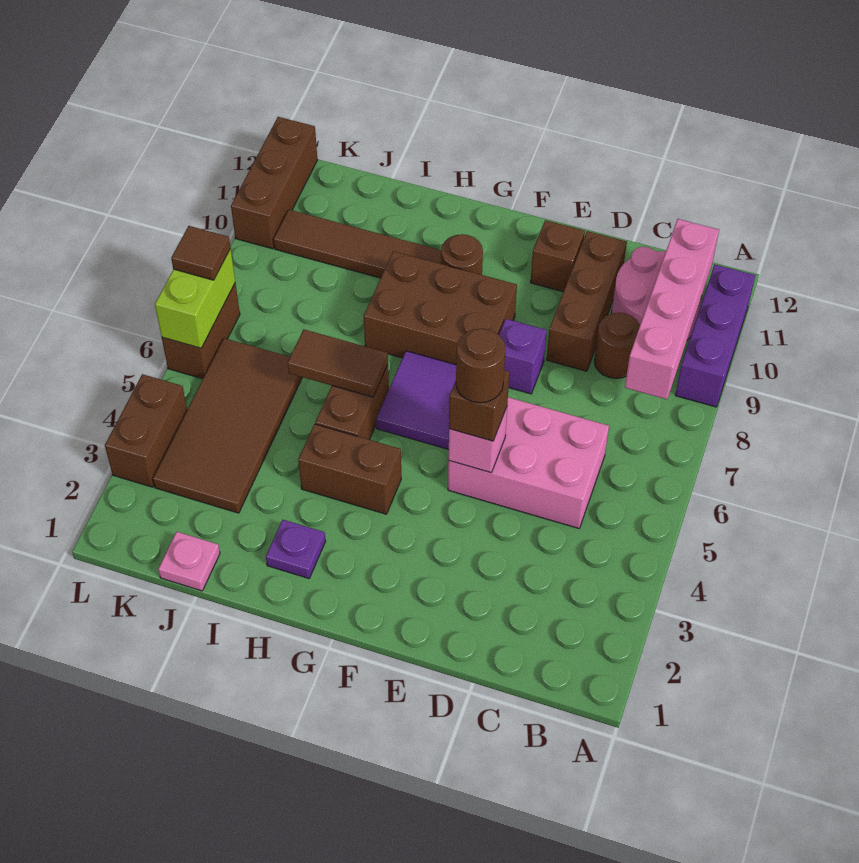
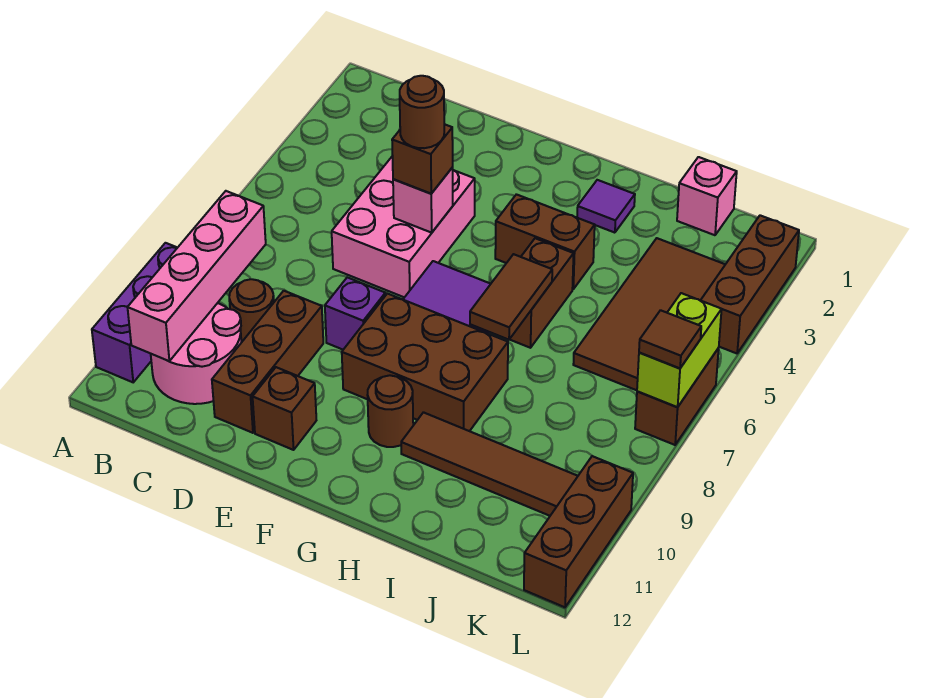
pink brick C5:E6 level 1 -> pink brick D4:E6 level 1
purple plate H2 level 1 -> purple tile H2 level 1
brown tile H6:I6 level 2 -> brown tile H6:H7 level 2
pink plate J1 level 1 -> pink brick J1 level 1
brown brick L3:L4 level 1 -> brown brick L2:L4 level 1

